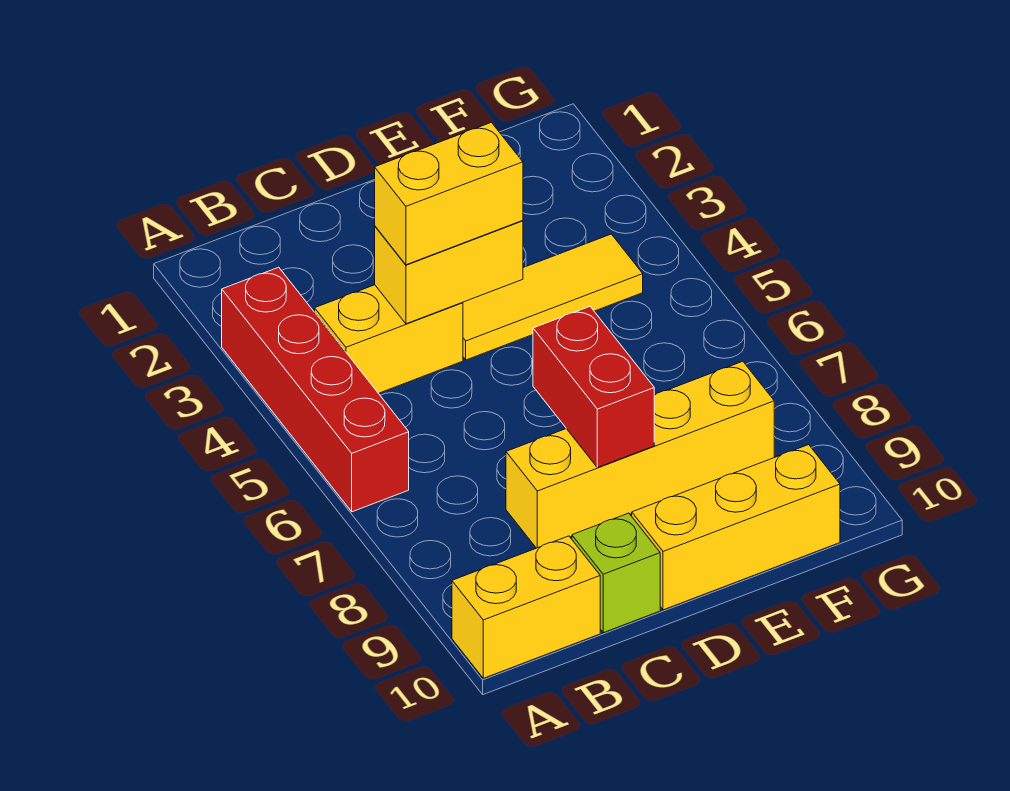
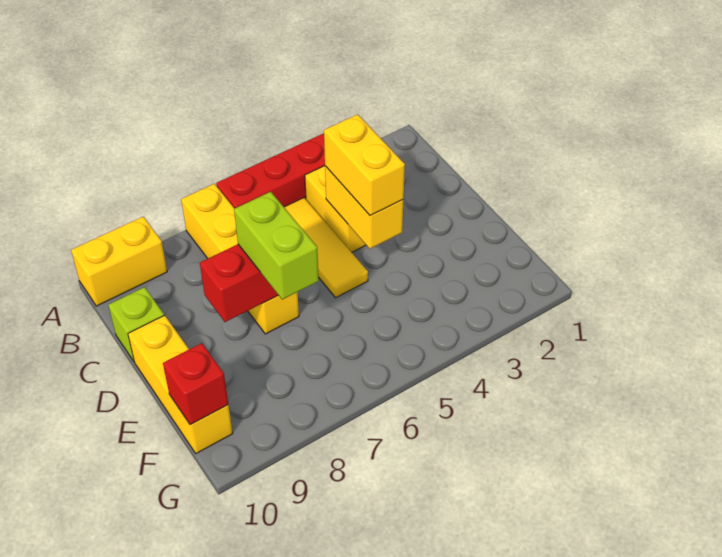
yellow brick A10:B10 level 1 -> yellow brick A9:A10 level 1
yellow brick C8:F8 level 1 -> yellow brick A7:D7 level 1
yellow tile D4:F4 level 1 -> yellow tile B5:D5 level 1
none -> lime brick D7:E7 level 3
none -> red brick F10 level 2

